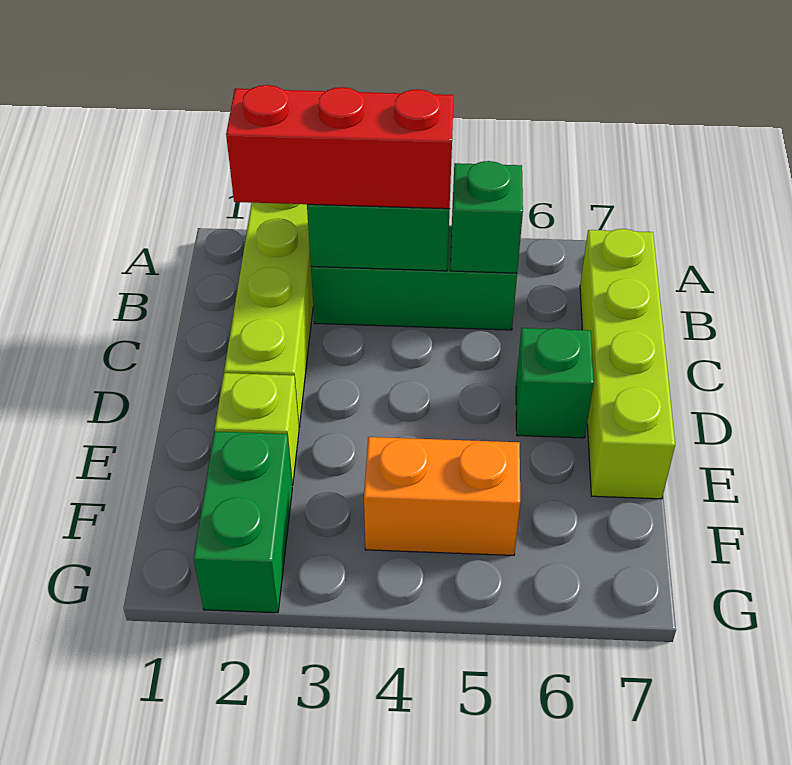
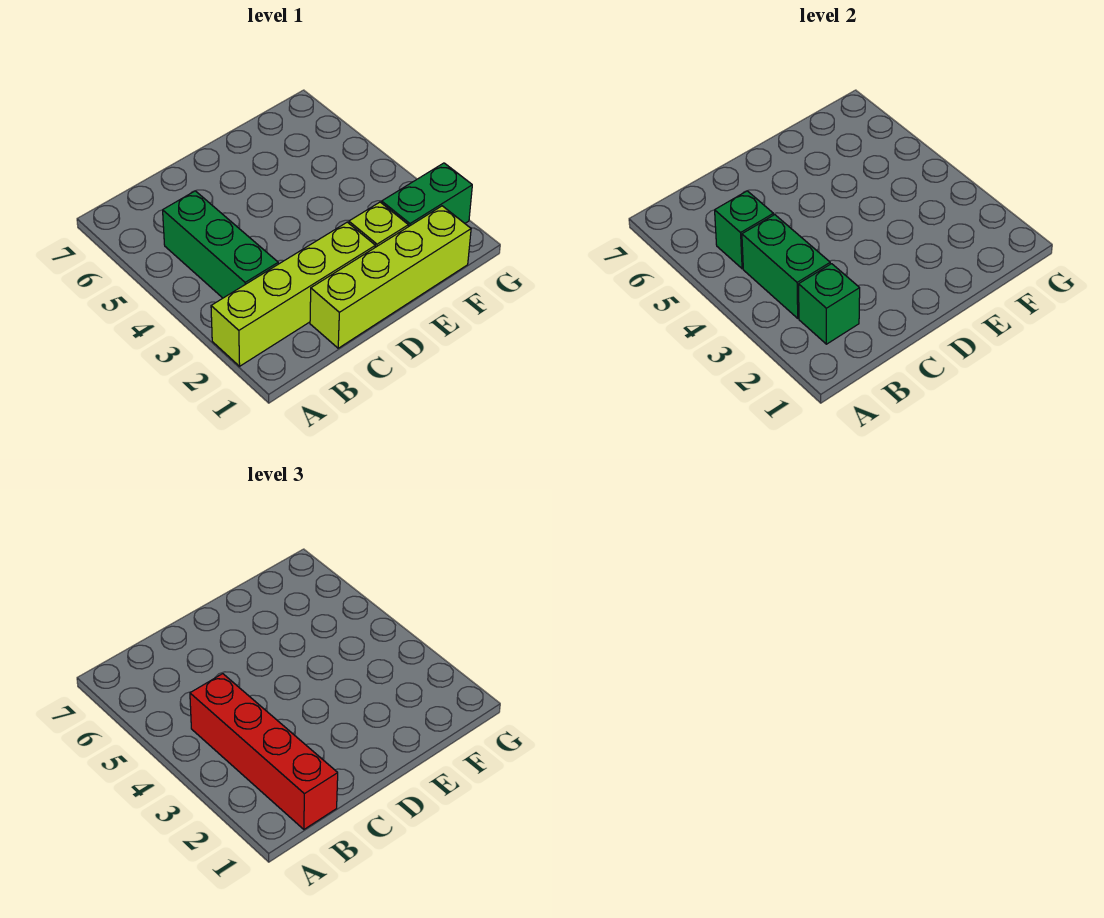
red brick B2:B4 level 3 -> red brick B1:B4 level 3
lime brick B7:E7 level 1 -> lime brick C1:F1 level 1
green brick D6 level 1 -> green brick B2 level 2
orange brick F4:F5 level 1 -> none

